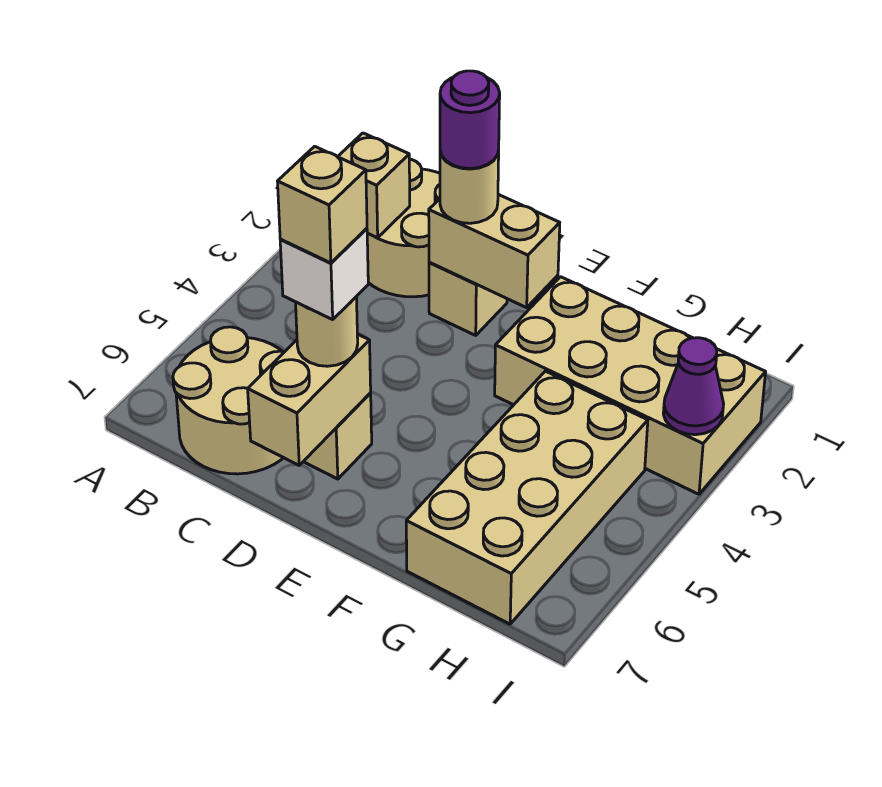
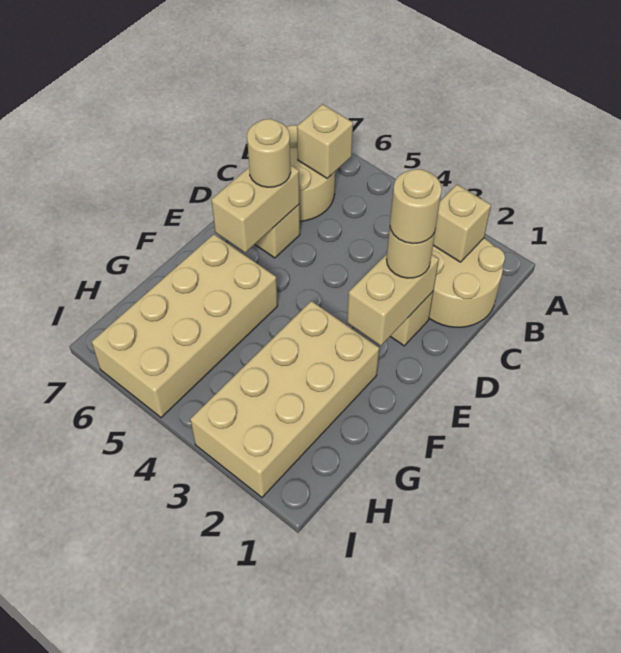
purple round brick D2 level 4 -> tan round brick D2 level 4
tan brick D6:D7 level 2 -> tan brick D6:E6 level 2
white brick D6 level 4 -> none
tan brick D6 level 5 -> tan brick B6 level 2
tan brick G4:H7 level 1 -> tan brick F5:I6 level 1
purple cone I3 level 2 -> none

